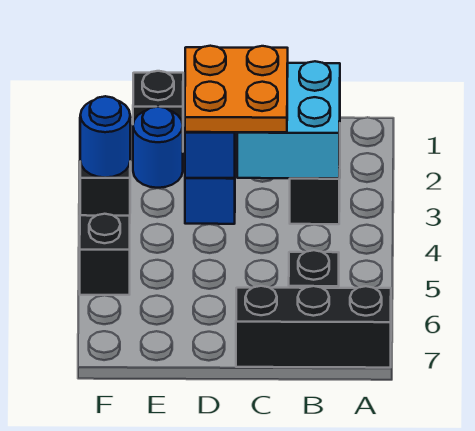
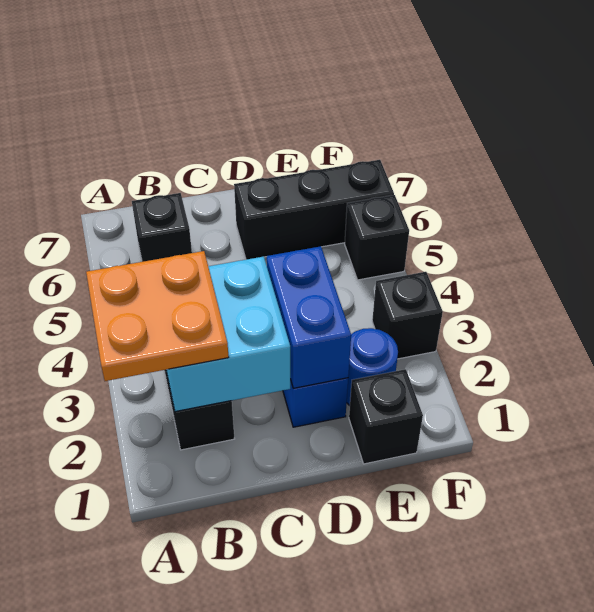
black brick A7:C7 level 1 -> black brick D6:F6 level 1
orange plate C2:D3 level 3 -> orange plate A2:B3 level 3
blue round brick F3 level 2 -> none

